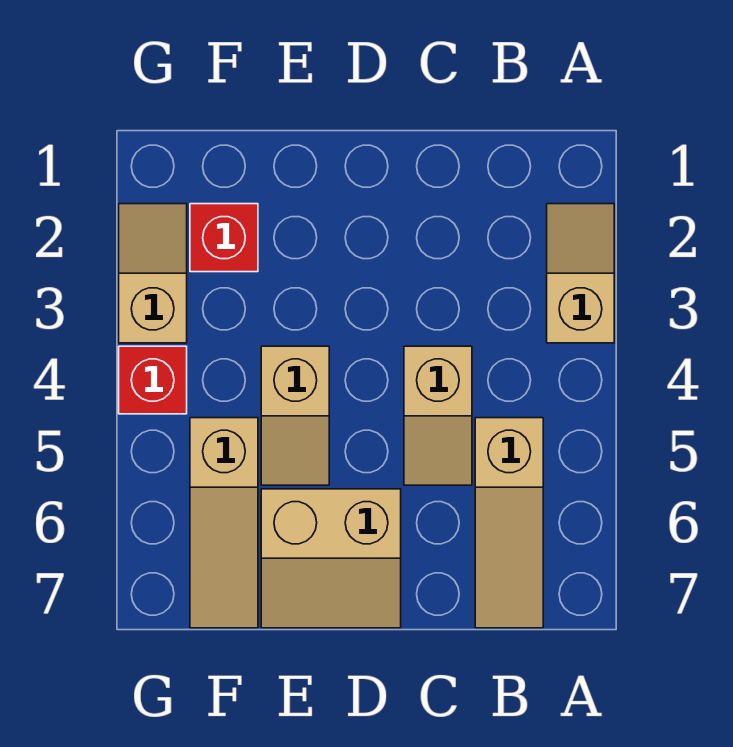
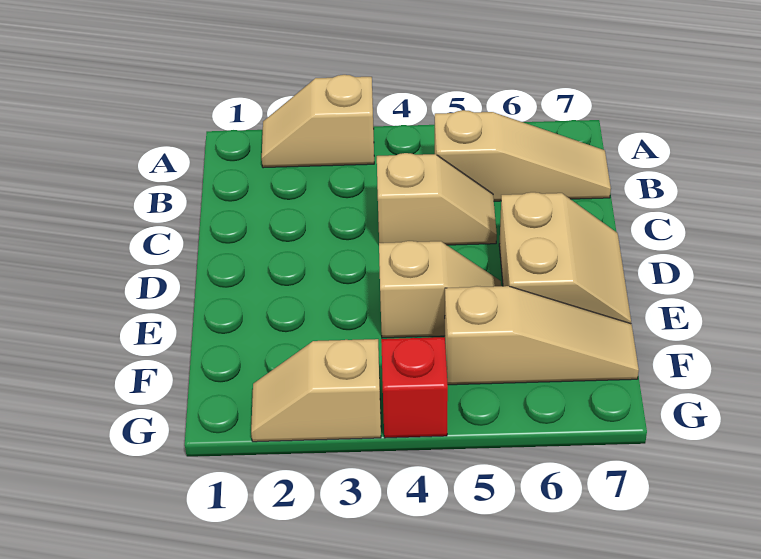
red brick F2 level 1 -> none

